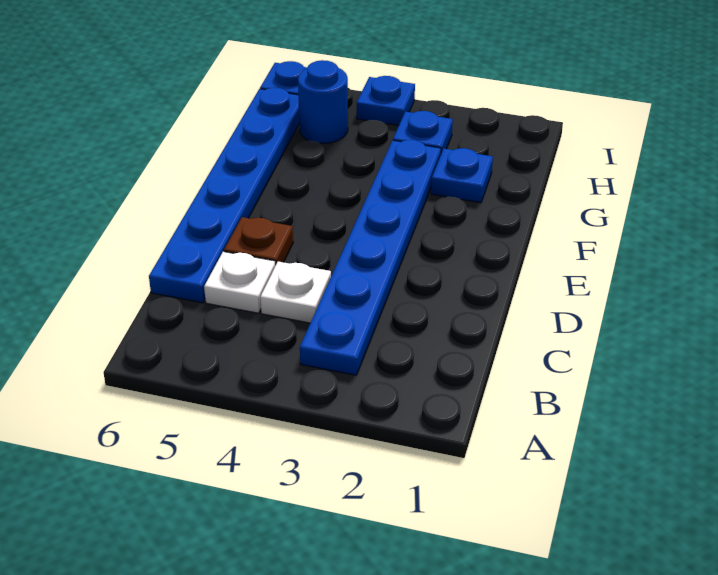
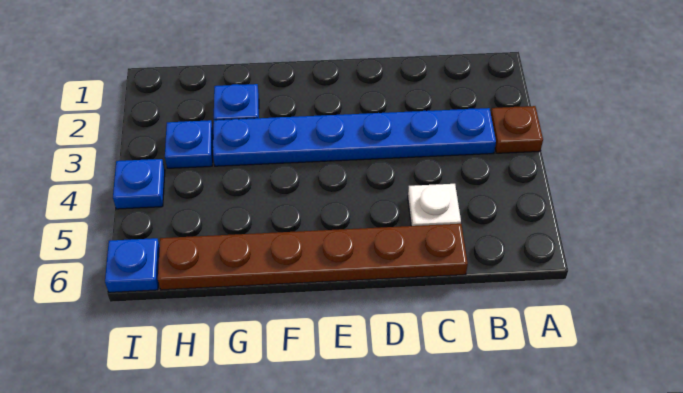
white plate C4 level 1 -> none
blue plate C6:H6 level 1 -> brown plate C6:H6 level 1
brown plate D5 level 1 -> brown plate A3 level 1
blue round brick H5 level 1 -> none

